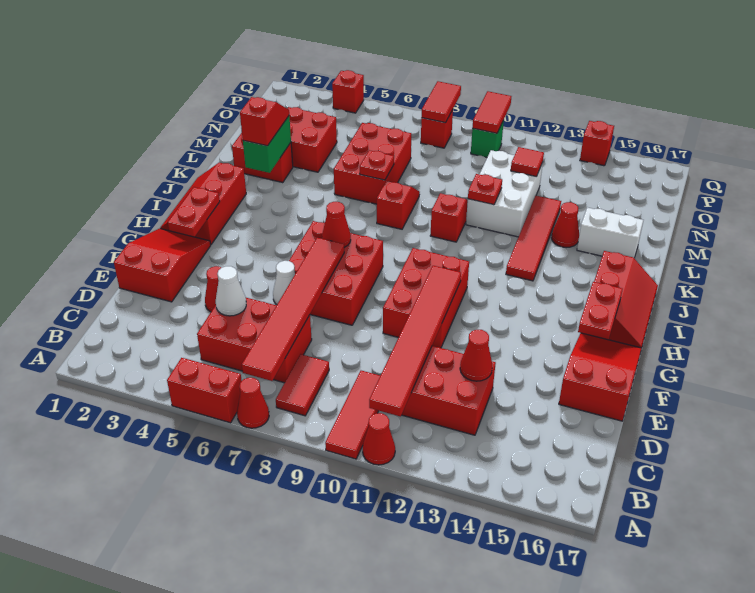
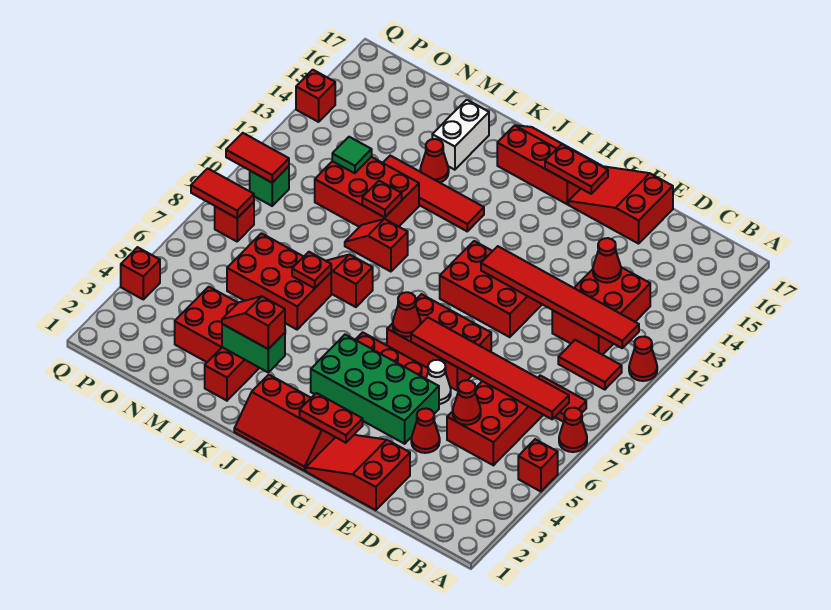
red brick A5:A6 level 1 -> red brick A5 level 1
red tile A10:C10 level 1 -> red tile B10:C10 level 1
white cone D5 level 2 -> red cone D5 level 2
none -> green brick F4:I5 level 1
white brick L11:N12 level 1 -> red brick L11:N12 level 1
red tile N12 level 2 -> green tile N12 level 2

